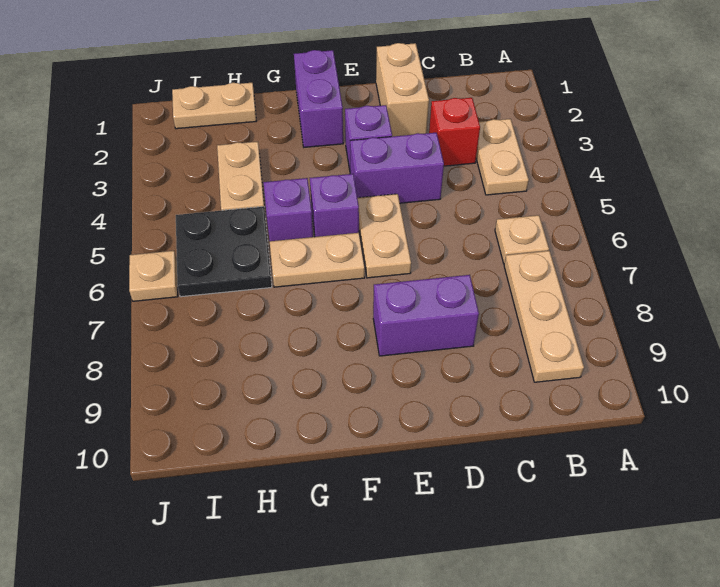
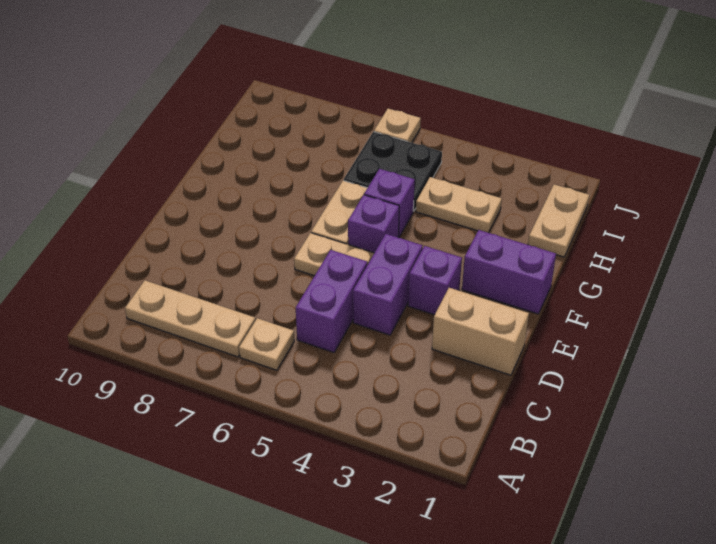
tan plate B3:B4 level 1 -> none
red brick C3 level 1 -> none
purple brick D8:E8 level 1 -> purple brick C5:D5 level 1

